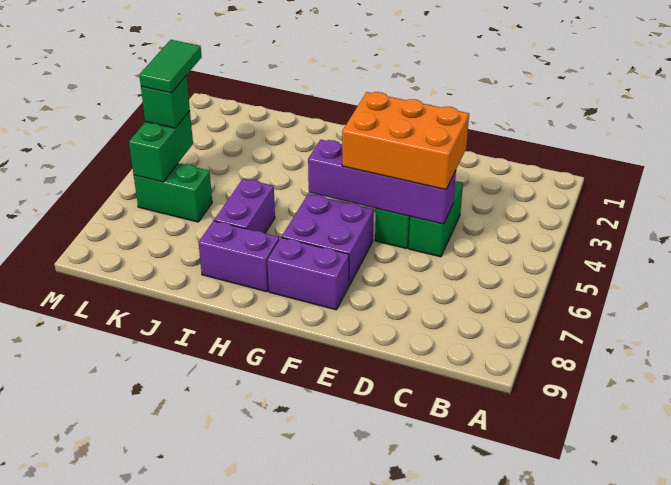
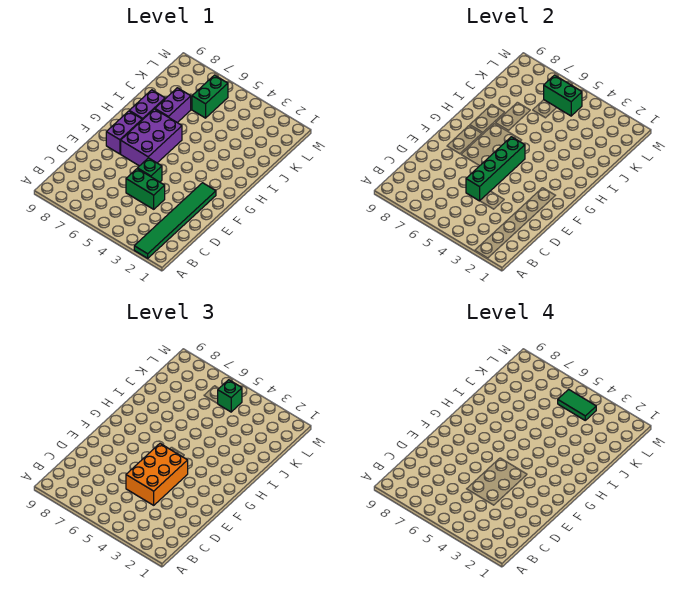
none -> green tile A2:F2 level 1
purple brick D5:G5 level 2 -> green brick D5:G5 level 2
purple brick F6:G7 level 1 -> purple brick F6:H7 level 1
purple brick I6:I7 level 1 -> purple brick I7:J7 level 1

